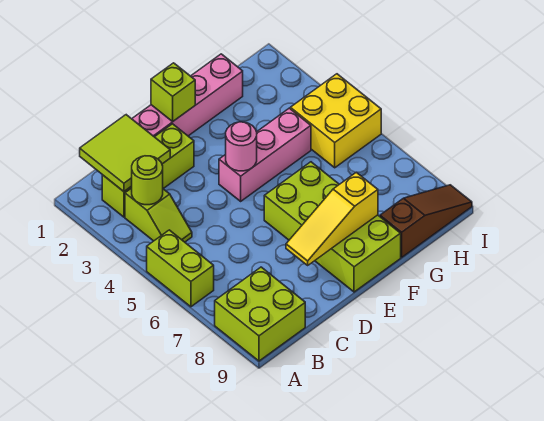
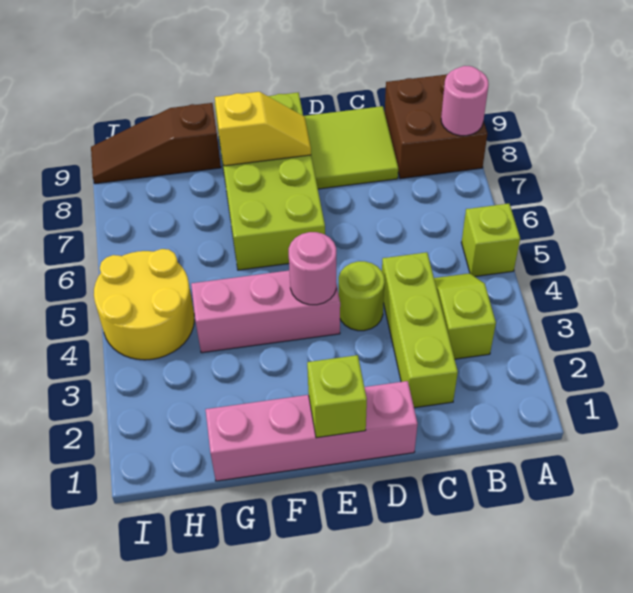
lime brick A5:A6 level 1 -> lime brick A5 level 1
lime brick A8:B9 level 1 -> brown brick A8:B9 level 1
none -> pink round brick A8 level 2
lime tile B1:C2 level 2 -> lime tile C8:D9 level 1
lime brick B2:D2 level 1 -> lime brick C2:C4 level 1
lime round brick B3 level 2 -> lime round brick D4 level 1
yellow slope D8:F8 level 2 top F -> yellow slope E8:F8 level 2 top F
yellow brick H4:I5 level 1 -> yellow round brick H4:I5 level 1

